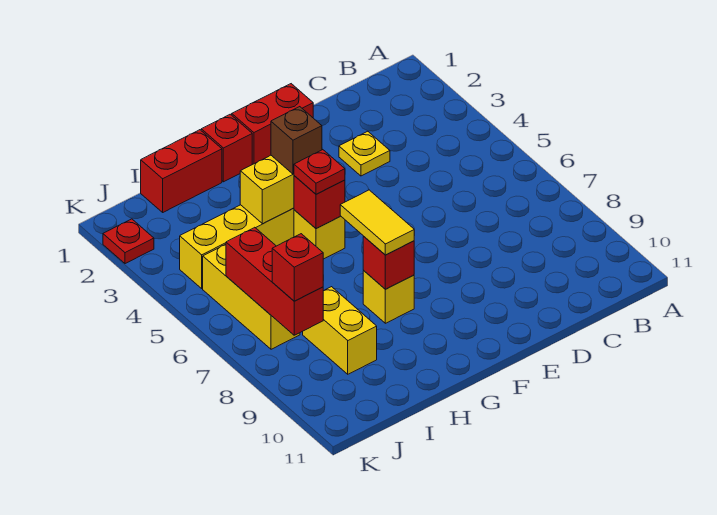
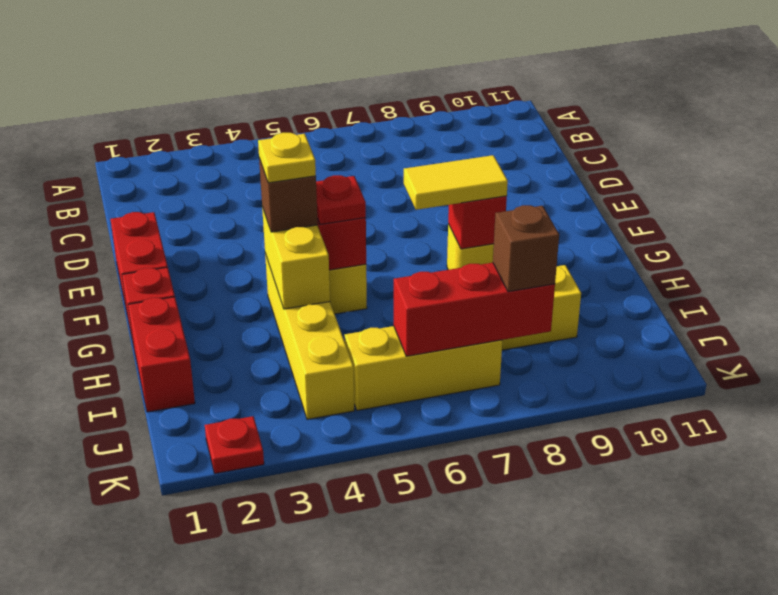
yellow plate D3 level 1 -> yellow plate G4 level 4
red brick J8 level 3 -> brown brick J8 level 3

